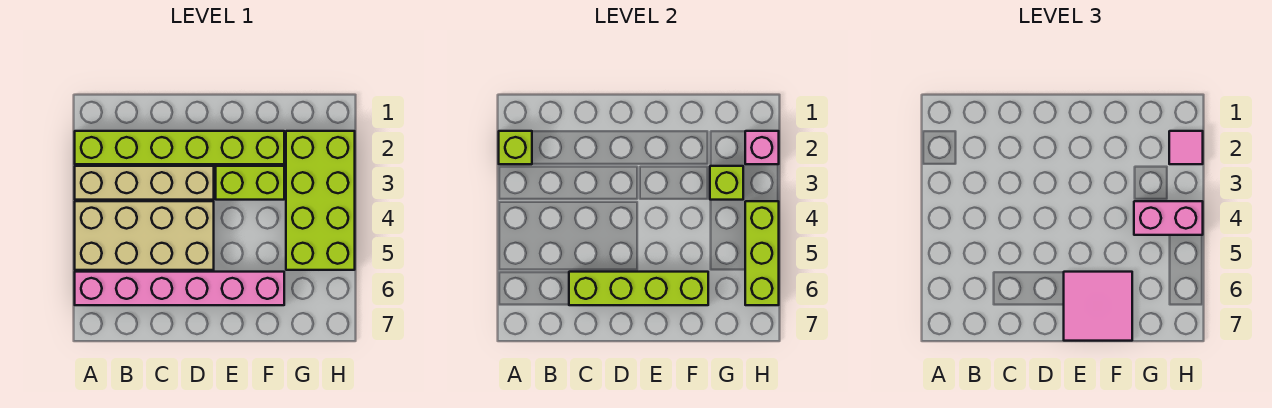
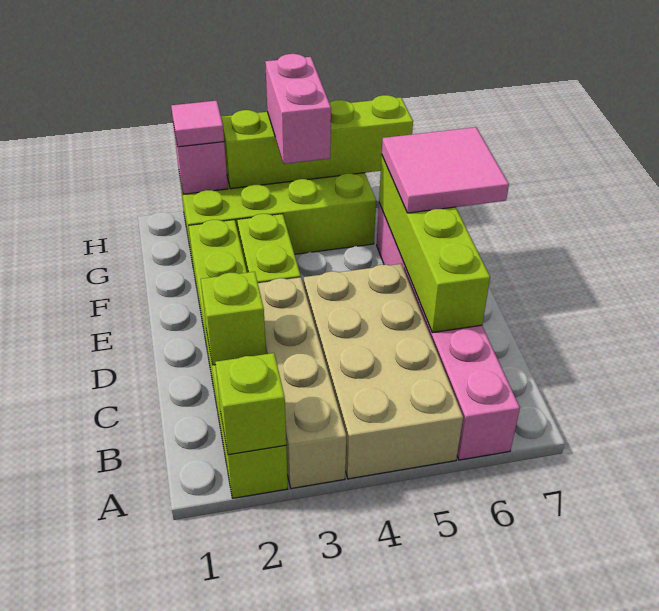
lime brick G3 level 2 -> lime brick C2 level 2
lime brick H4:H6 level 2 -> lime brick H3:H6 level 2

